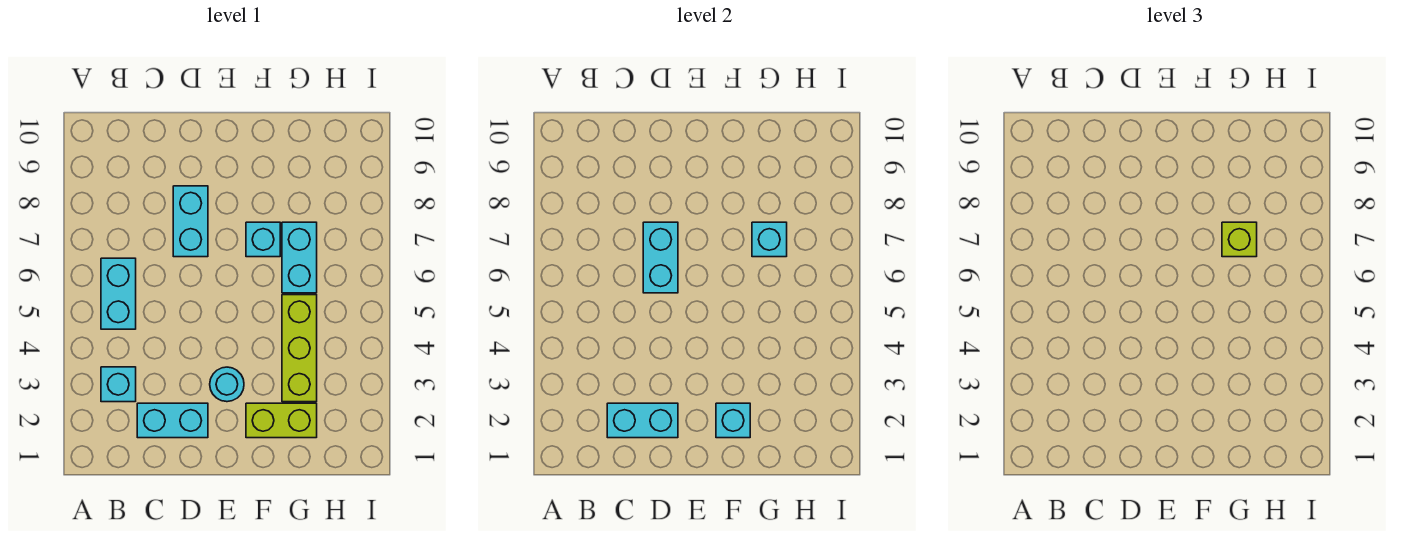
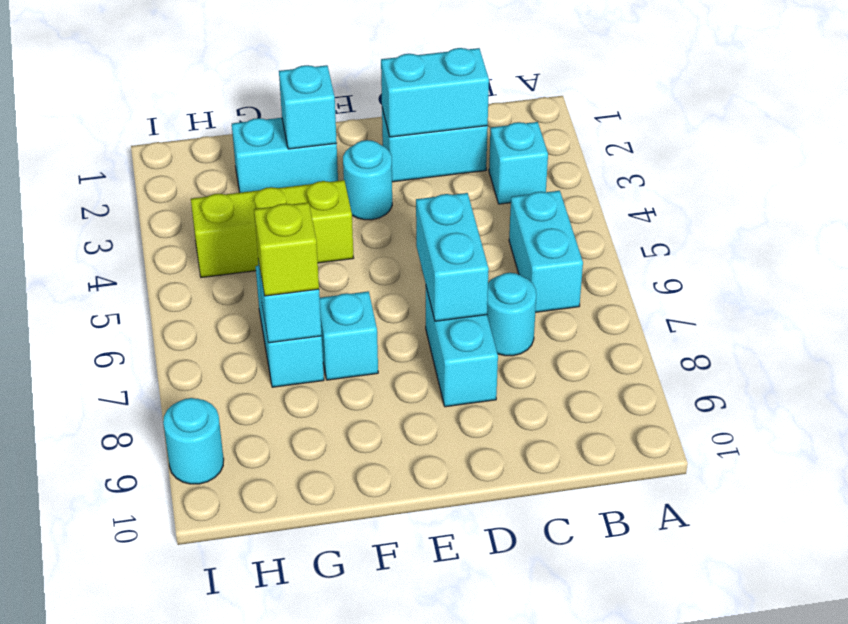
none -> cyan round brick C7 level 1
lime brick F2:G2 level 1 -> cyan brick F2:G2 level 1
lime brick G3:G5 level 1 -> lime brick F4:H4 level 1
none -> cyan round brick I9 level 1

